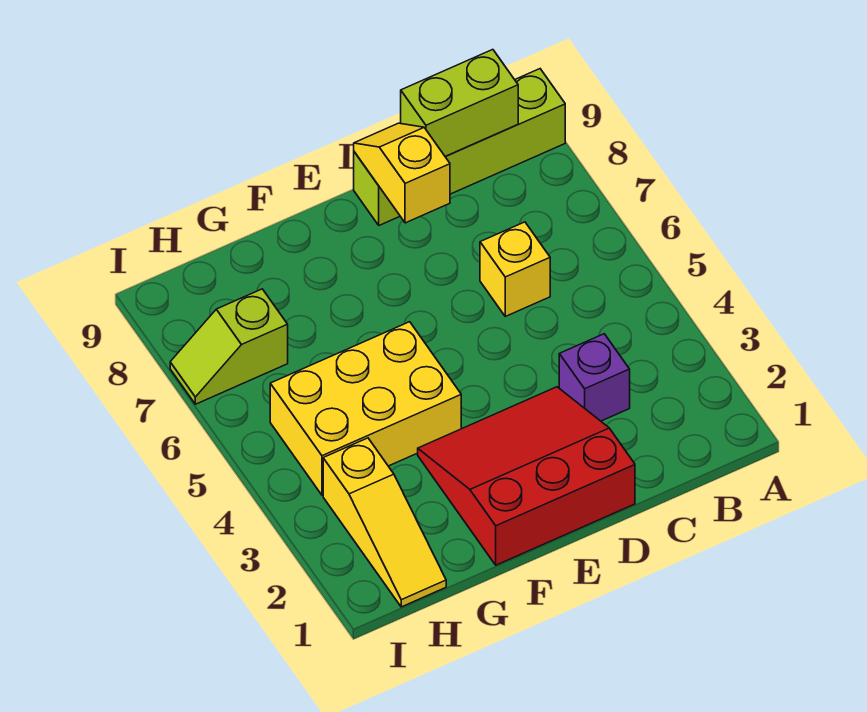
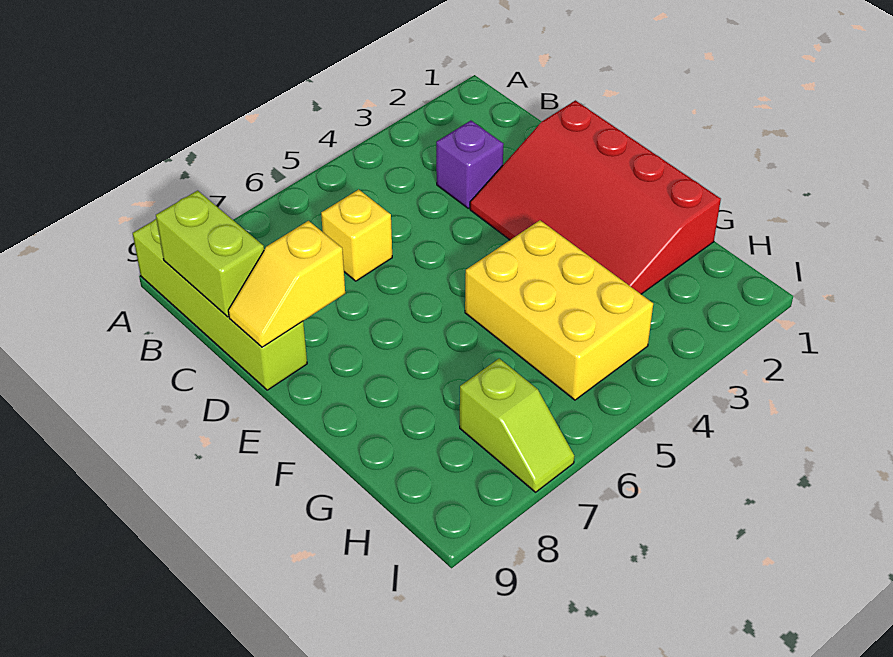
red slope D1:F3 level 1 top 1 -> red slope D1:G3 level 1 top 1
yellow slope H1:H3 level 1 top 3 -> none

